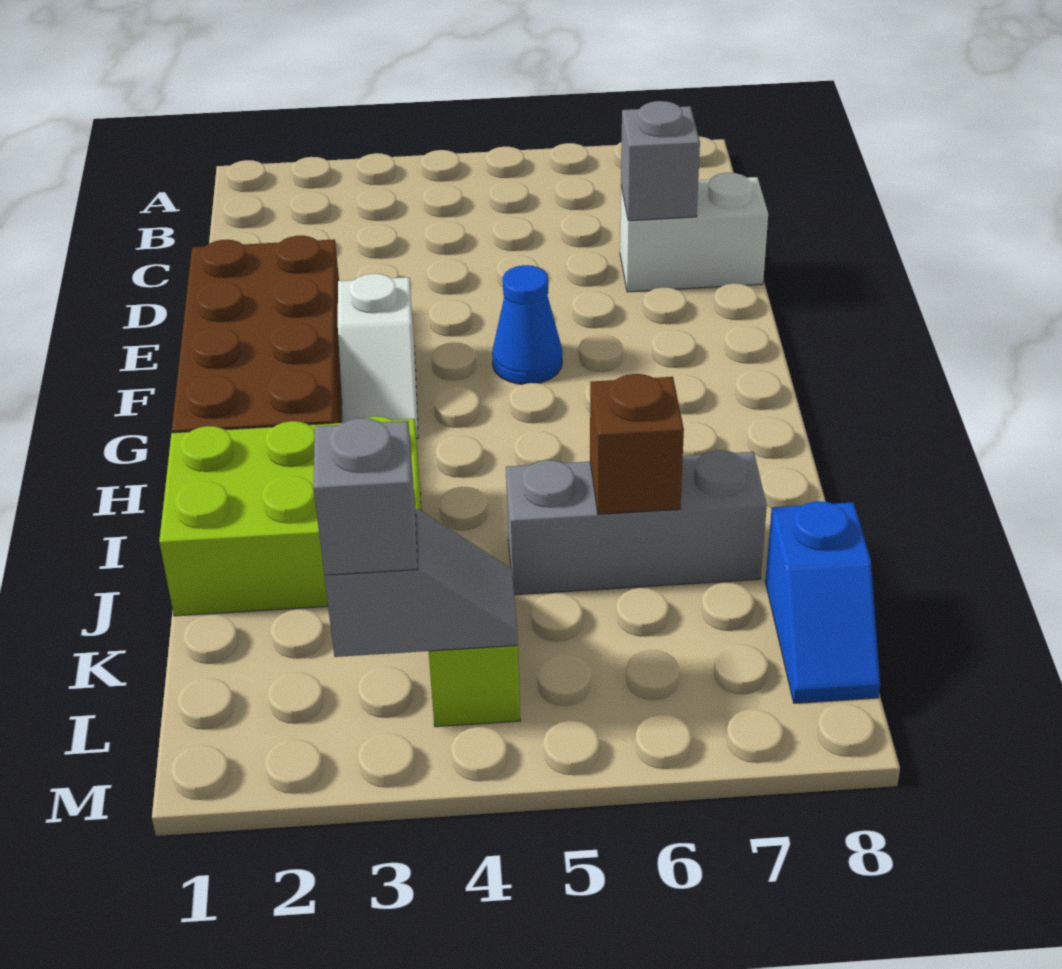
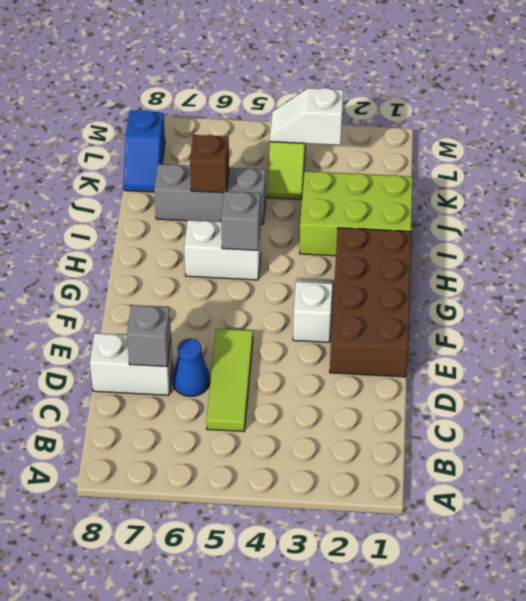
none -> lime tile C5:E5 level 1
blue cone F5 level 1 -> blue cone D6 level 1
none -> white brick H5:H6 level 1
blue slope K8:L8 level 1 top K -> blue slope K8:L8 level 1 top L
grey slope L3:L4 level 2 top 3 -> white slope L3:L4 level 2 top 3
grey brick L3 level 3 -> grey brick H5 level 2

